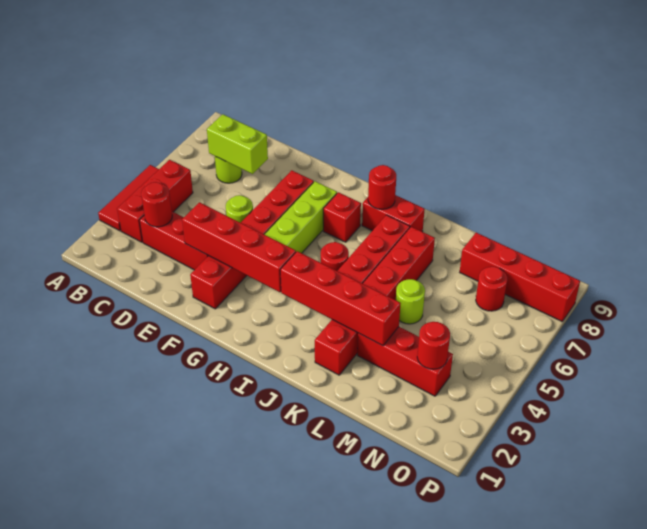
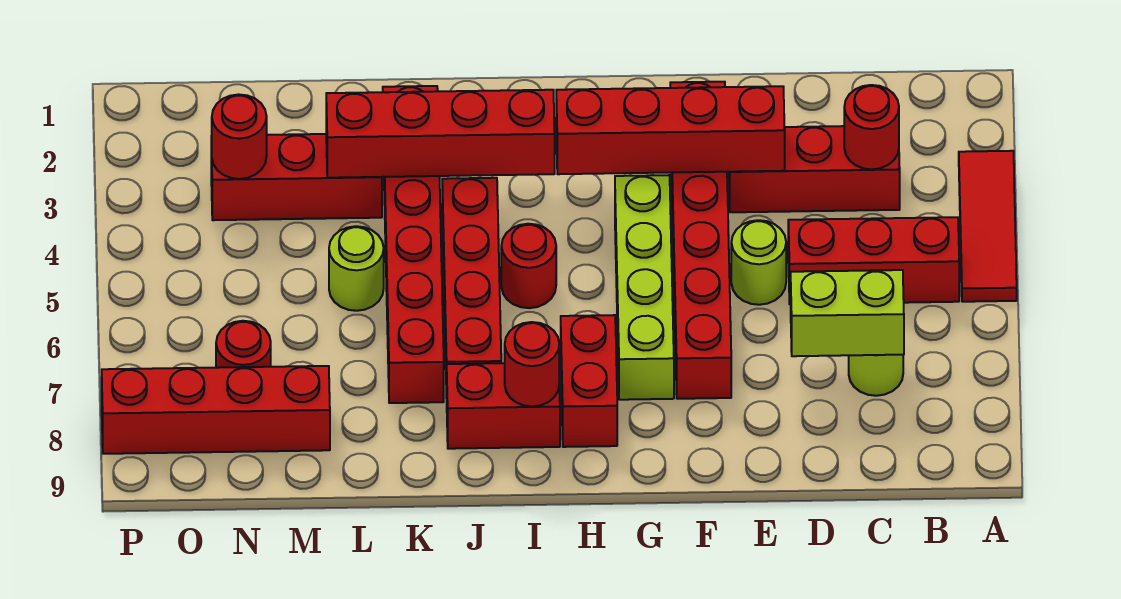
red brick B3:B5 level 1 -> red brick B5:D5 level 1
red brick H7 level 1 -> red brick H7:H8 level 1

